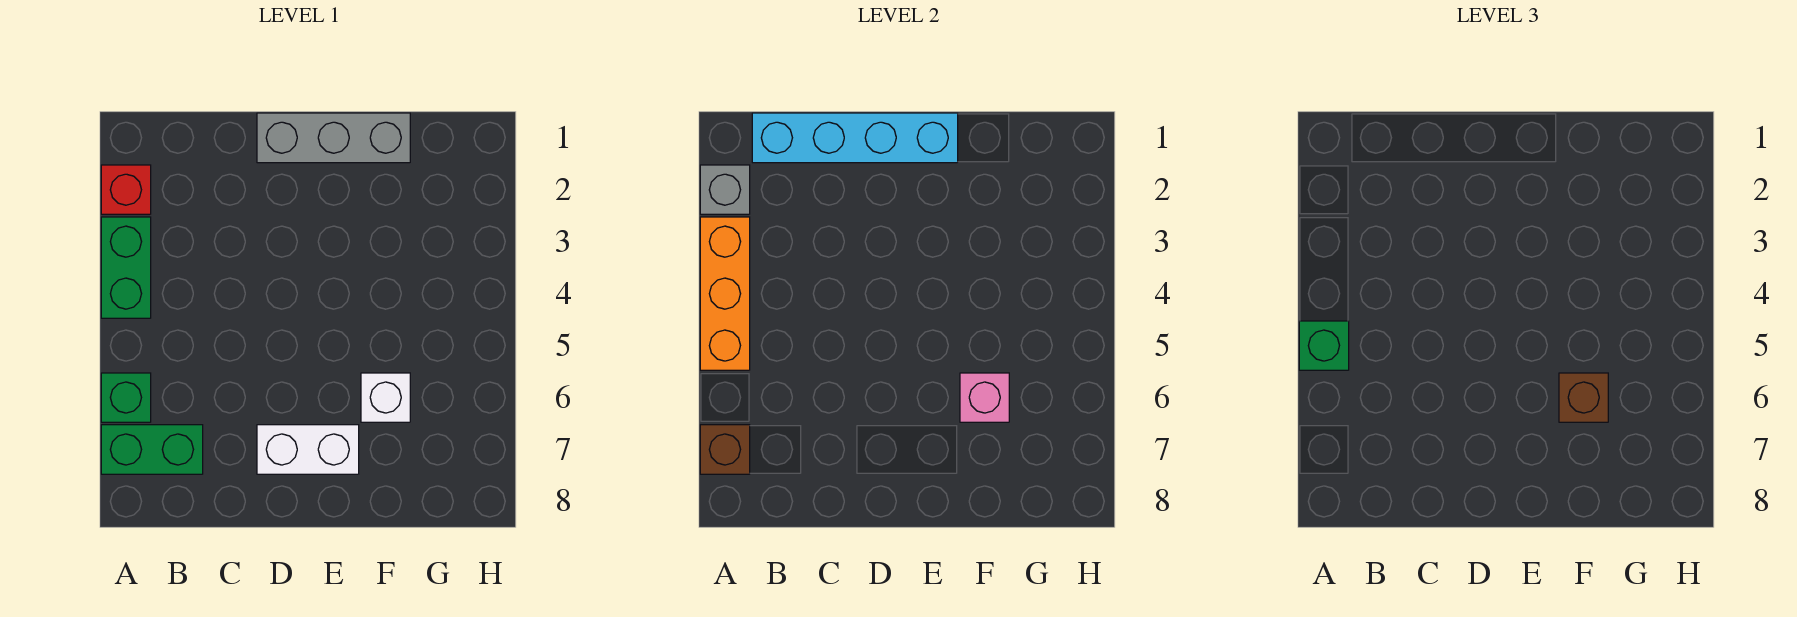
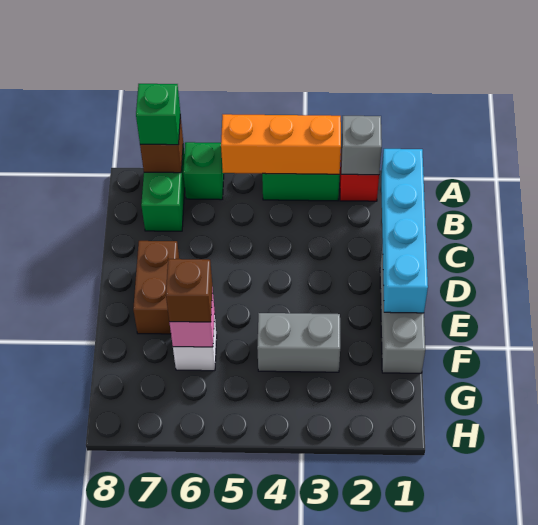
green brick A5 level 3 -> green brick A7 level 3
white brick D7:E7 level 1 -> brown brick D7:E7 level 1
none -> grey brick F3:F4 level 1

